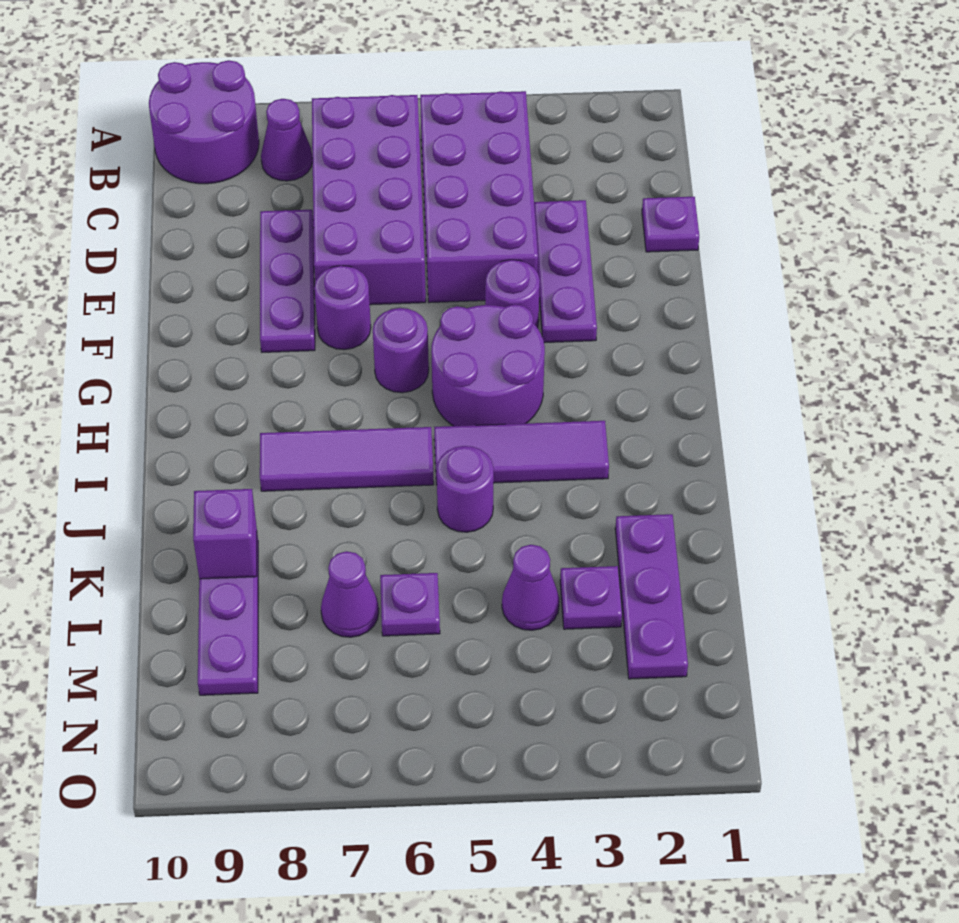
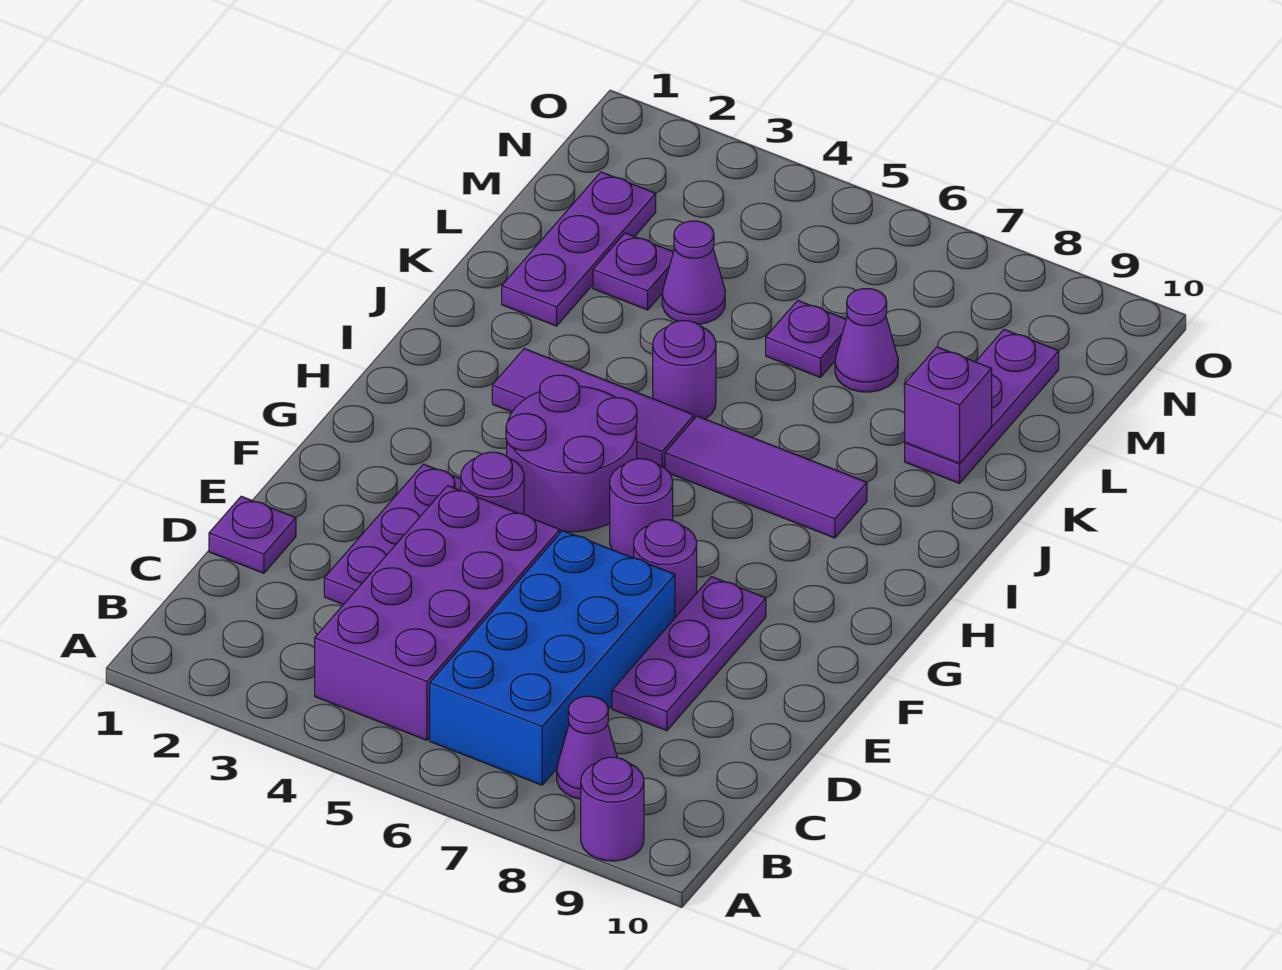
purple round brick A9:B10 level 1 -> purple round brick A9 level 1
purple brick B6:E7 level 1 -> blue brick B6:E7 level 1

